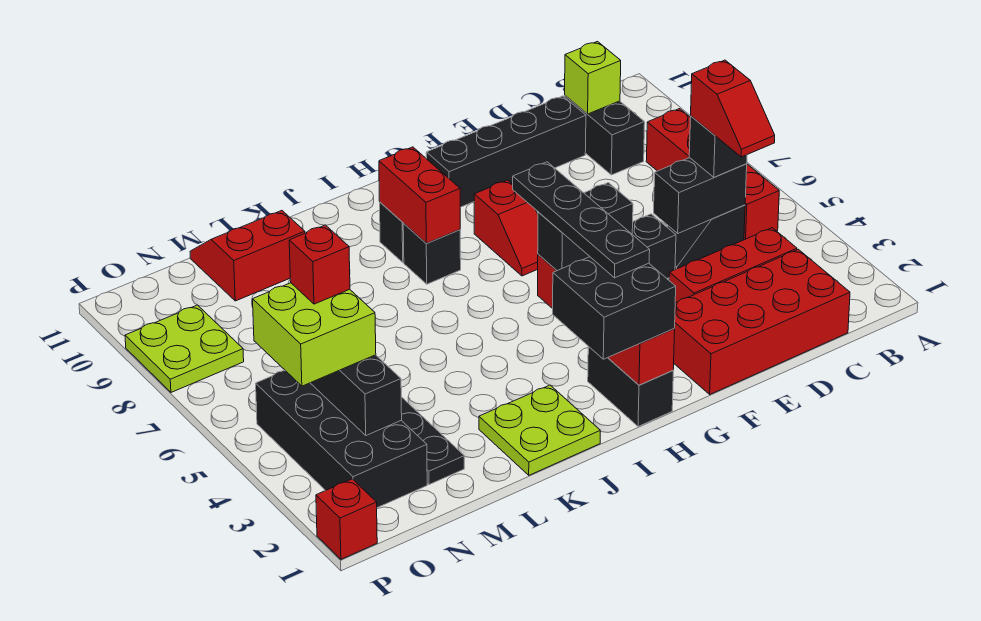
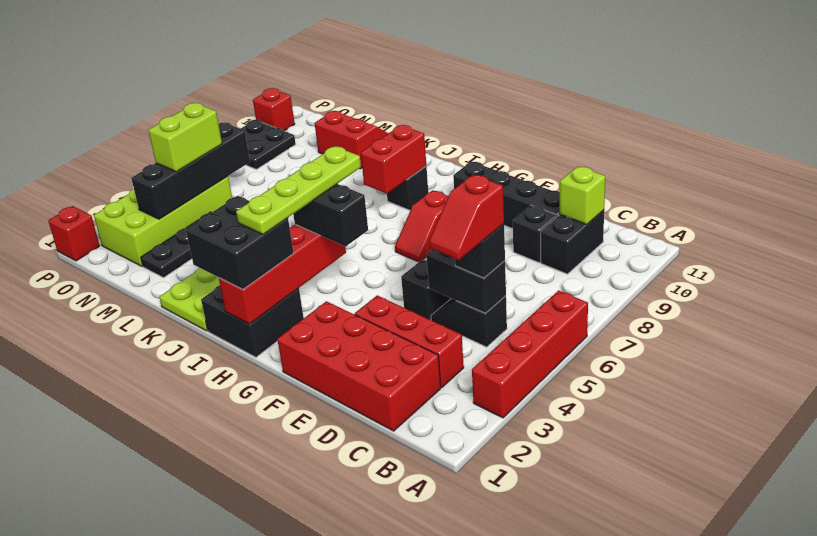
red brick B5:B8 level 1 -> red brick A3:A6 level 1
black brick H1:H2 level 1 -> black brick H1:I2 level 1
black plate H2:H5 level 4 -> lime plate H2:H5 level 4
black brick I8 level 1 -> black brick D9 level 1
black brick N2:O5 level 1 -> lime brick N2:O5 level 1
lime brick N4:O5 level 3 -> lime brick N4:N5 level 3
red brick N5 level 4 -> red brick P10 level 1
lime plate O8:P9 level 1 -> black plate O8:P9 level 1

